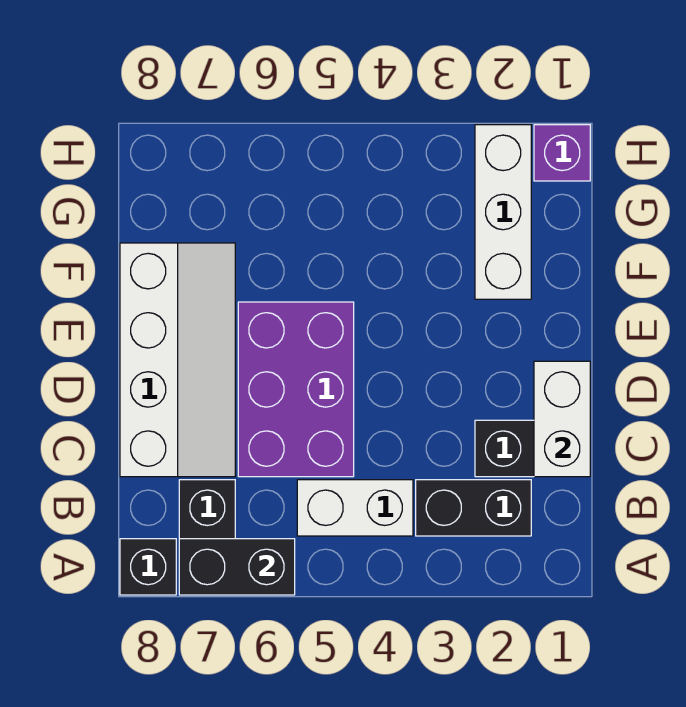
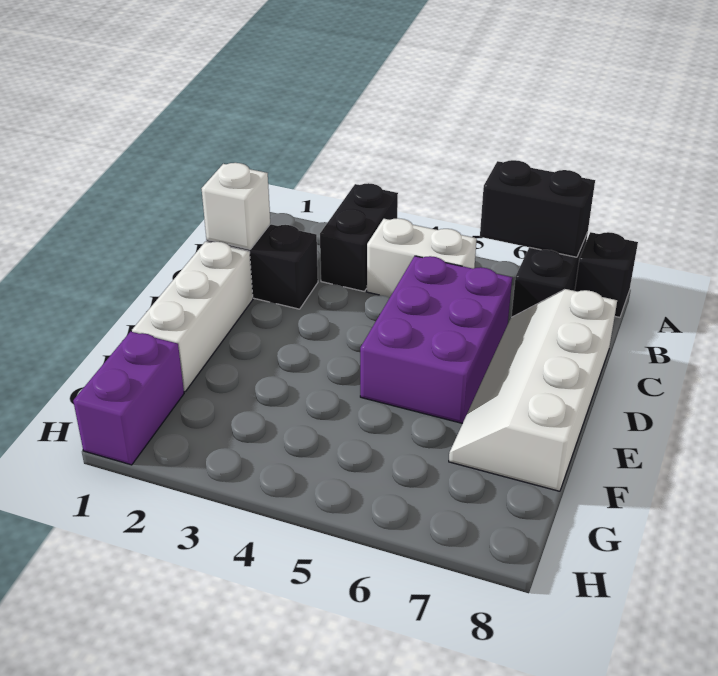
black brick B2:B3 level 1 -> black brick A3:B3 level 1
white brick C1:D1 level 2 -> white brick C1 level 2
white brick F2:H2 level 1 -> white brick D1:F1 level 1
purple brick H1 level 1 -> purple brick G1:H1 level 1

